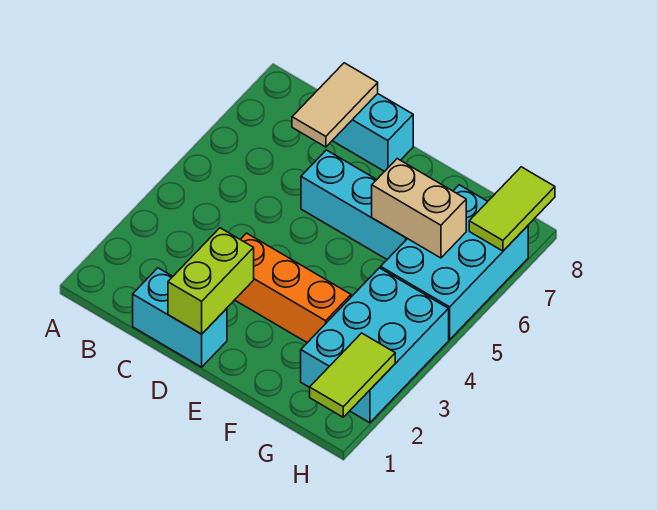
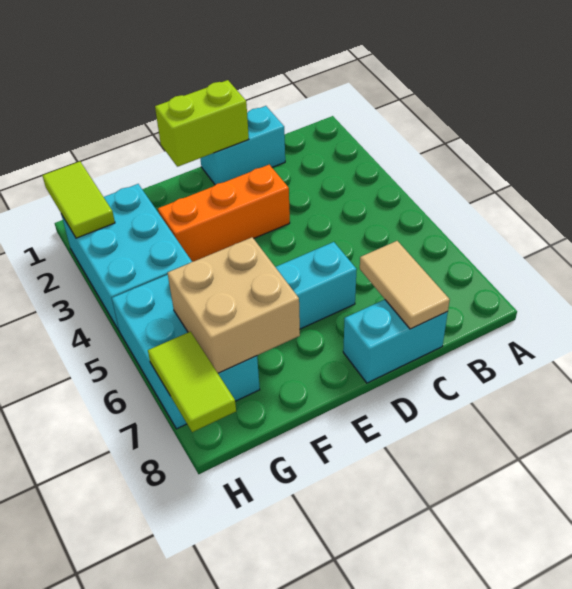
lime brick D1:D2 level 2 -> lime brick D1:E1 level 2
tan brick F6:G6 level 2 -> tan brick F6:G7 level 2

